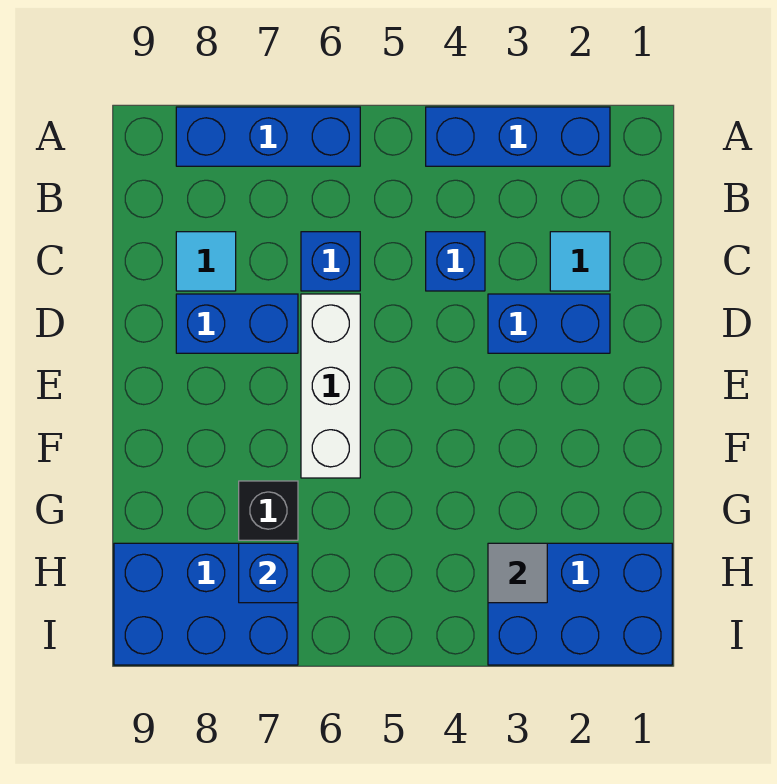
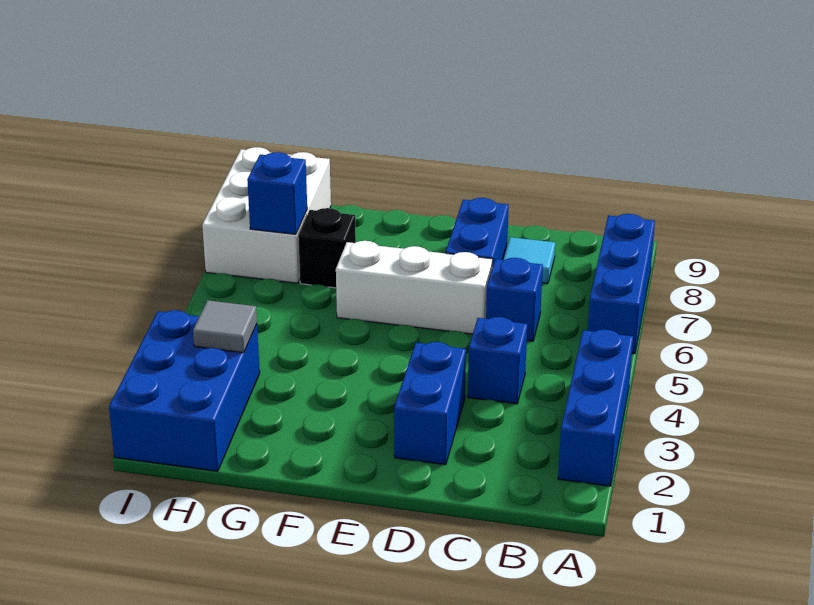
cyan tile C2 level 1 -> none
blue brick H7:I9 level 1 -> white brick H7:I9 level 1

